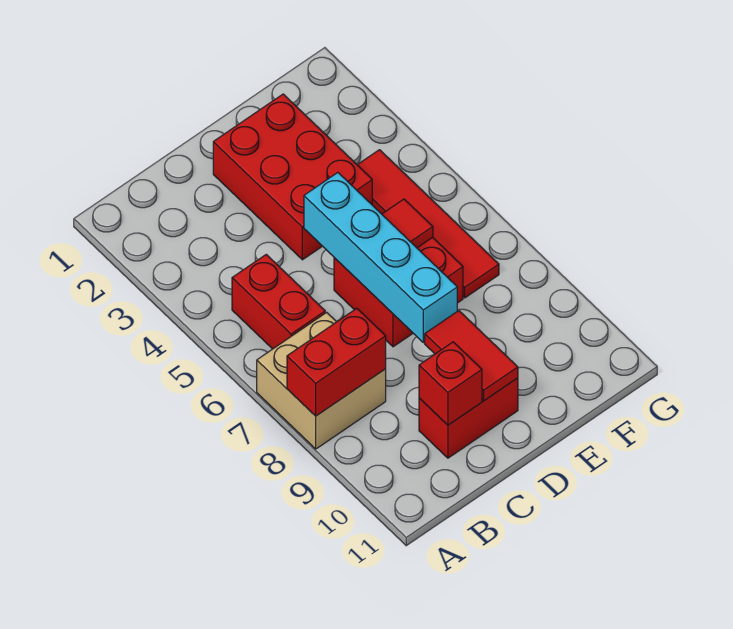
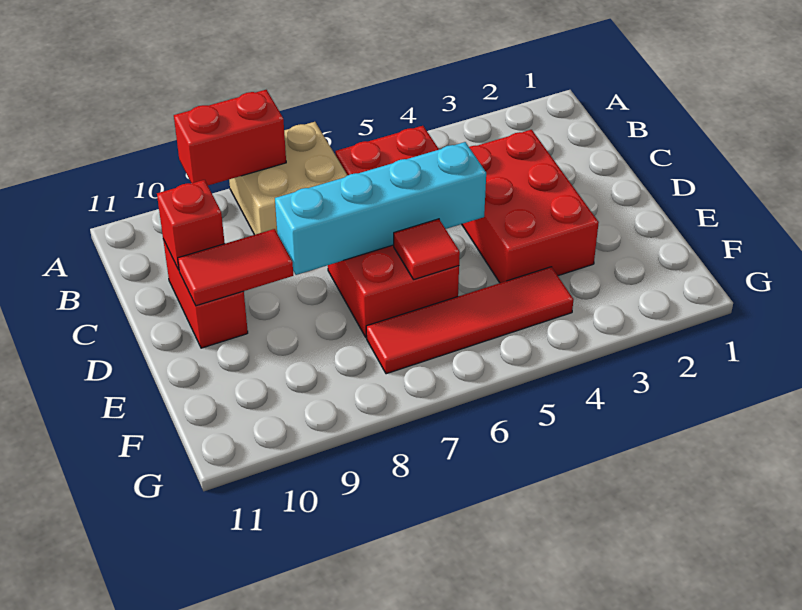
red brick A8:B8 level 2 -> red brick A8:A9 level 2
red brick D2:E4 level 1 -> red brick C3:E4 level 1

